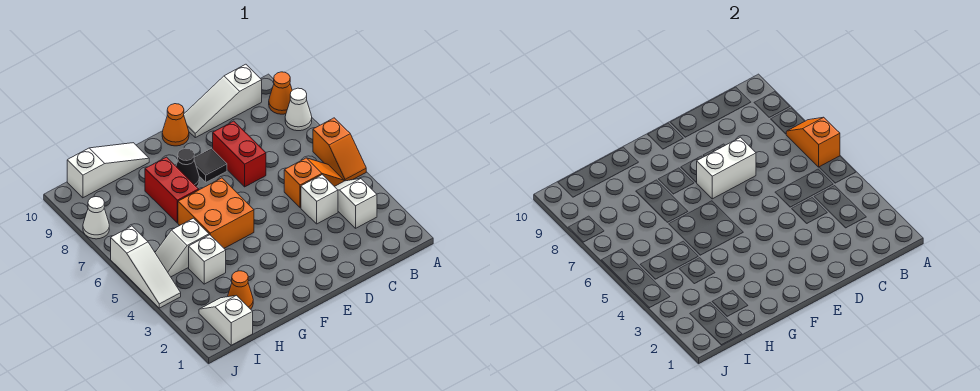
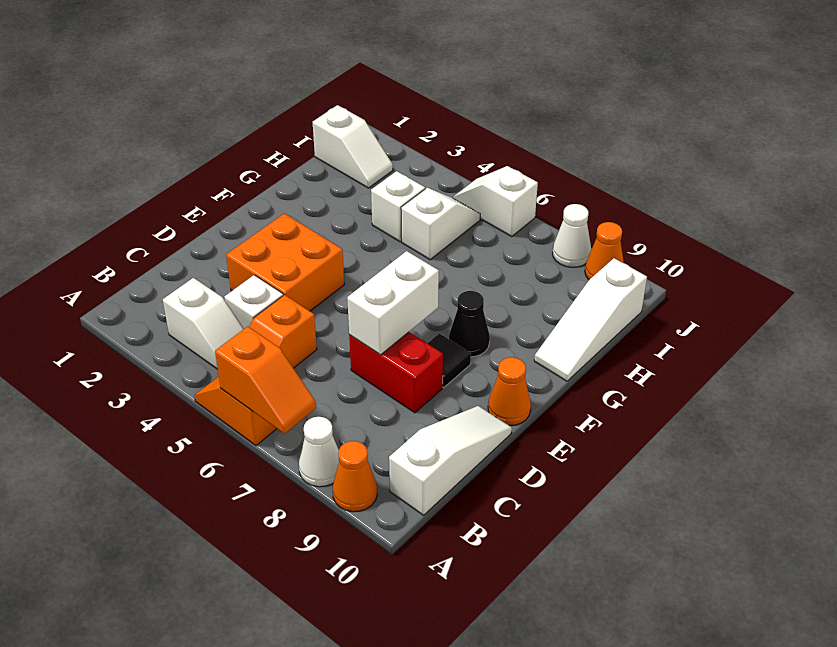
orange brick F5:G6 level 1 -> orange brick D3:E4 level 1
red brick G7:G8 level 1 -> none
orange cone H2 level 1 -> orange cone J9 level 1
white slope J4:J6 level 1 top 6 -> white slope J5:J6 level 1 top 6

